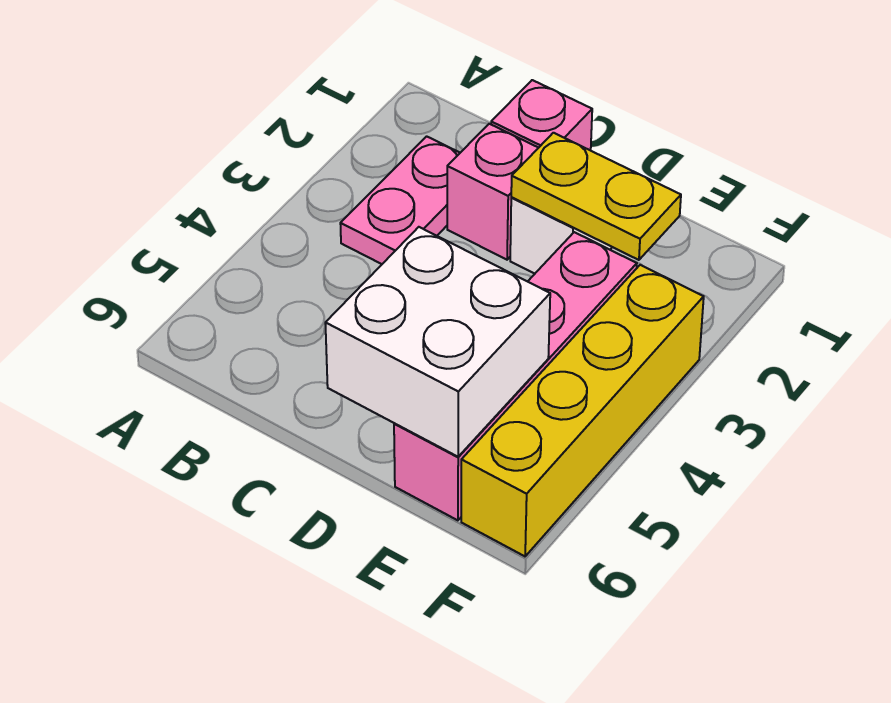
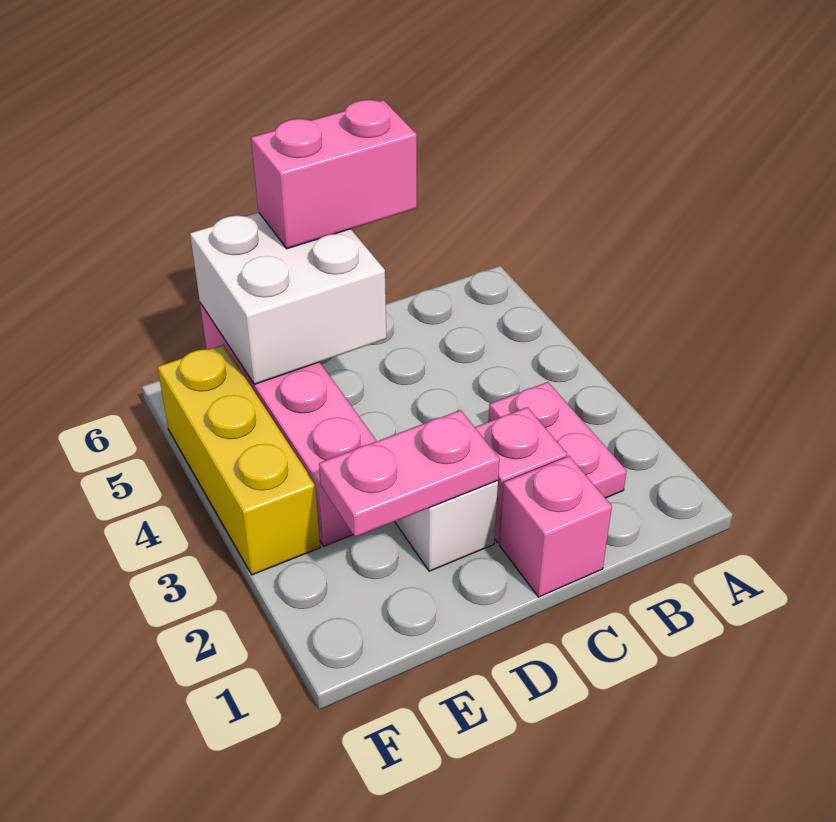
none -> pink brick C6:D6 level 3
yellow plate D2:E2 level 2 -> pink plate D2:E2 level 2
yellow brick F3:F6 level 1 -> yellow brick F3:F5 level 1

